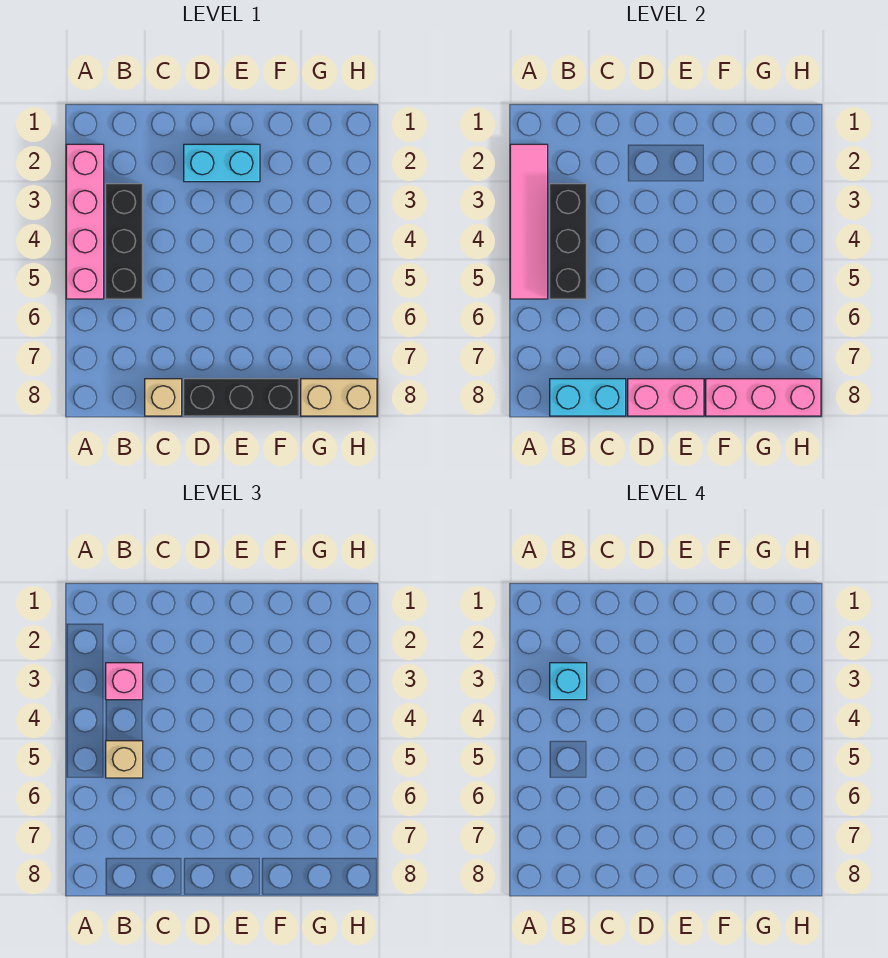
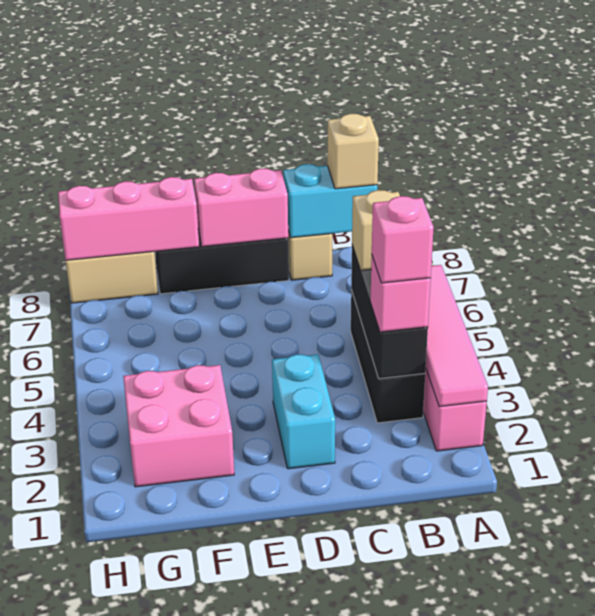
cyan brick B3 level 4 -> pink brick B3 level 4
none -> tan brick B8 level 3
cyan brick D2:E2 level 1 -> cyan brick D2:D3 level 1
none -> pink brick F2:G3 level 1

